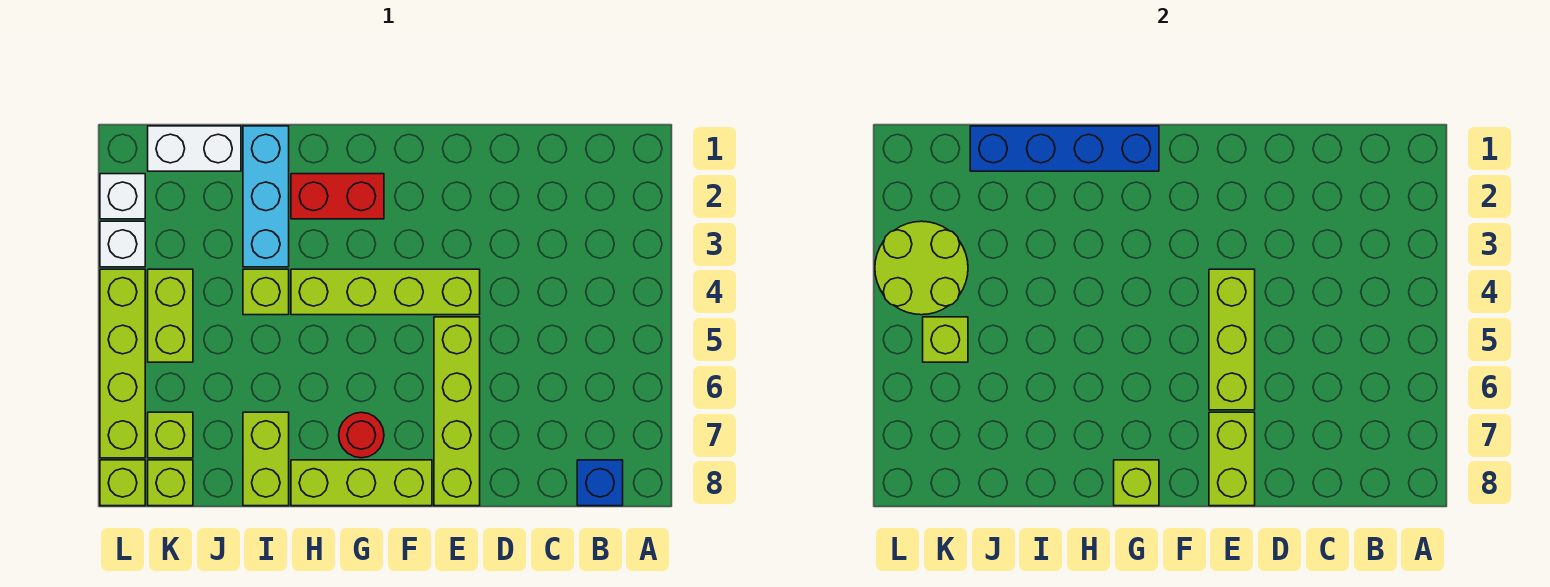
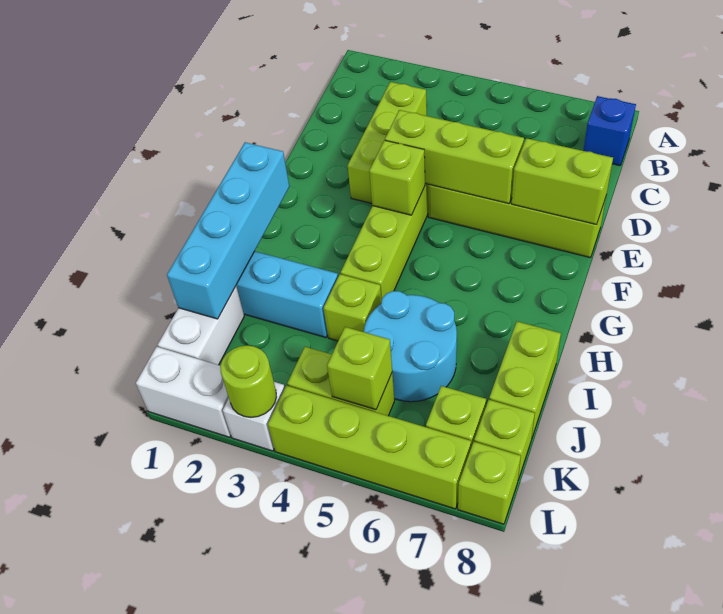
lime brick F8:H8 level 1 -> lime brick C3:E3 level 1
blue brick G1:J1 level 2 -> cyan brick G1:J1 level 2
red brick G2:H2 level 1 -> none
red round brick G7 level 1 -> none
lime brick G8 level 2 -> lime brick F4 level 2
none -> cyan round brick I5:J6 level 1
lime brick I7:I8 level 1 -> lime brick I8:J8 level 1
lime round brick K3:L4 level 2 -> lime round brick L3 level 2
white brick L2 level 1 -> white brick L1:L2 level 1

